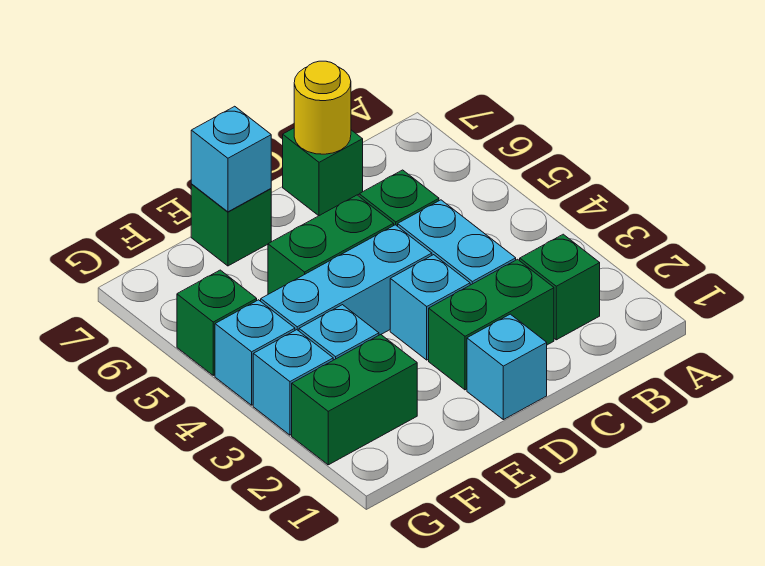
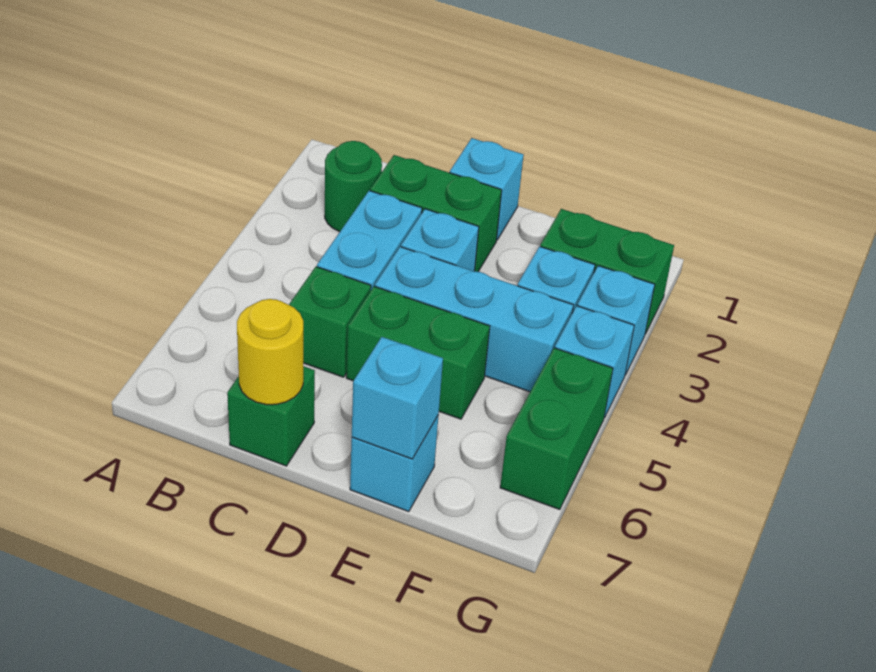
green brick B2 level 1 -> green round brick B2 level 1
green brick E7 level 1 -> cyan brick E7 level 1
green brick G5 level 1 -> green brick G5:G6 level 1

